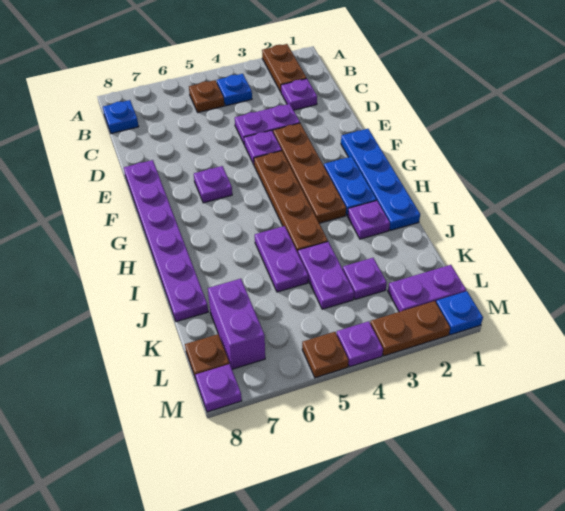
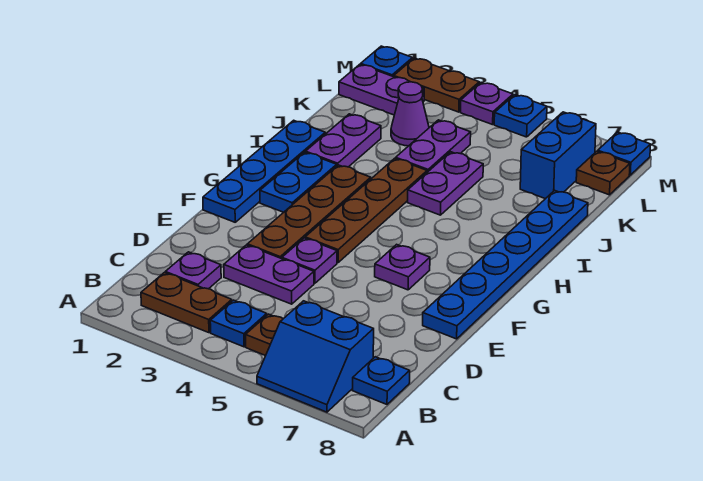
brown plate A2:B2 level 1 -> brown plate B2:B3 level 1
none -> blue slope A6:B7 level 1 top B
purple plate E8:J8 level 1 -> blue plate E8:J8 level 1
purple plate I2 level 1 -> purple plate I2:J2 level 1
purple plate K3 level 1 -> purple cone K3 level 1
purple brick K7:L7 level 1 -> blue brick K7:L7 level 1
brown plate M5 level 1 -> blue plate M5 level 1
purple plate M8 level 1 -> blue plate M8 level 1

